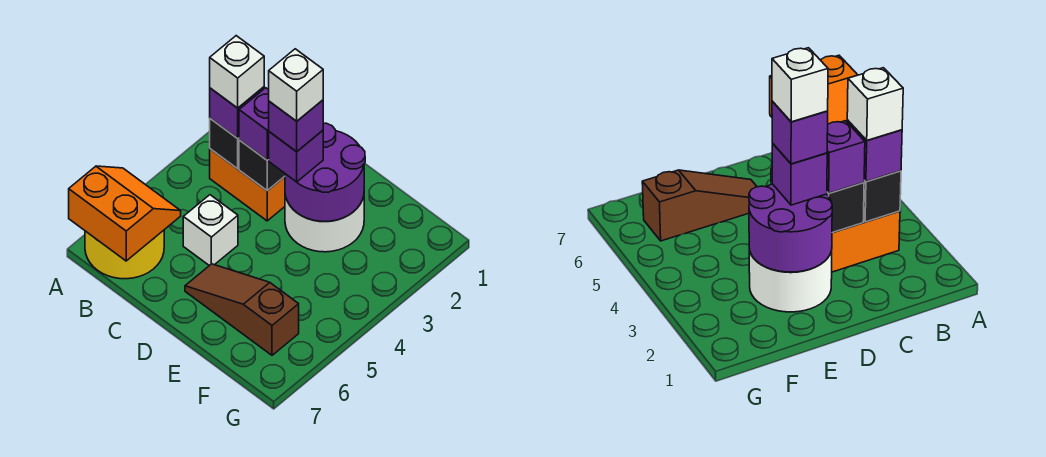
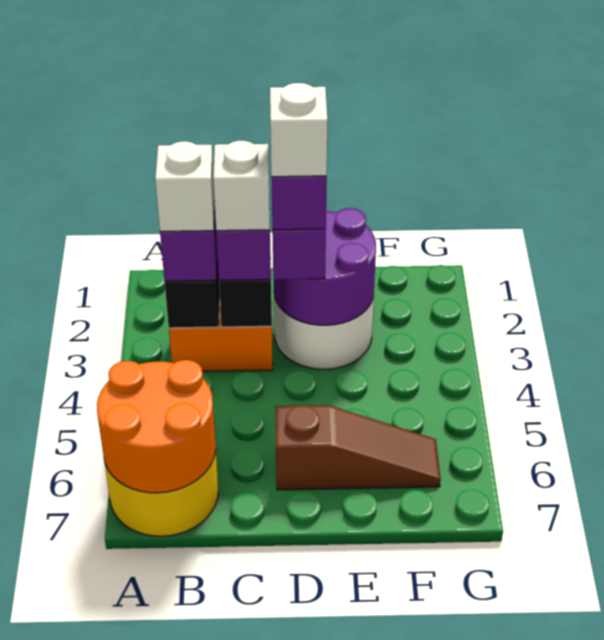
orange slope A6:B7 level 2 top 7 -> orange round brick A6:B7 level 2
white brick C5 level 1 -> white brick C3 level 4
brown slope D6:F6 level 1 top F -> brown slope D6:F6 level 1 top D

